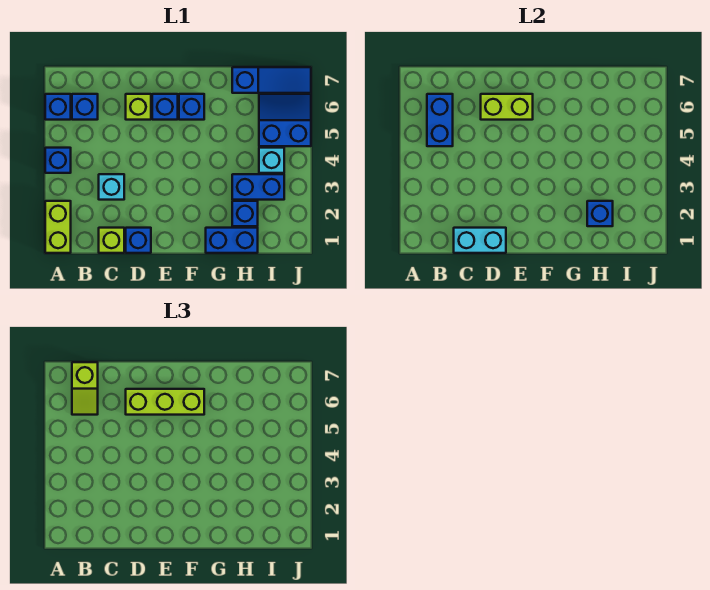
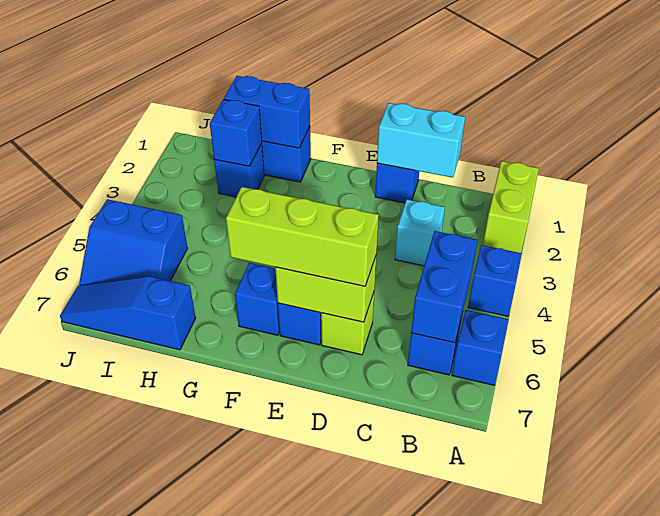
lime slope B6:B7 level 3 top 7 -> none
lime brick C1 level 1 -> none
blue brick H3:I3 level 1 -> blue brick G1:H1 level 2
cyan brick I4 level 1 -> none

